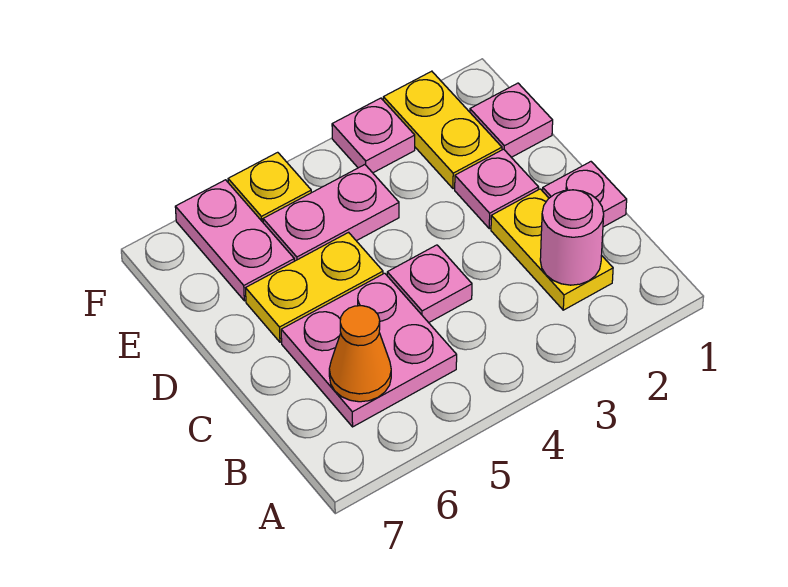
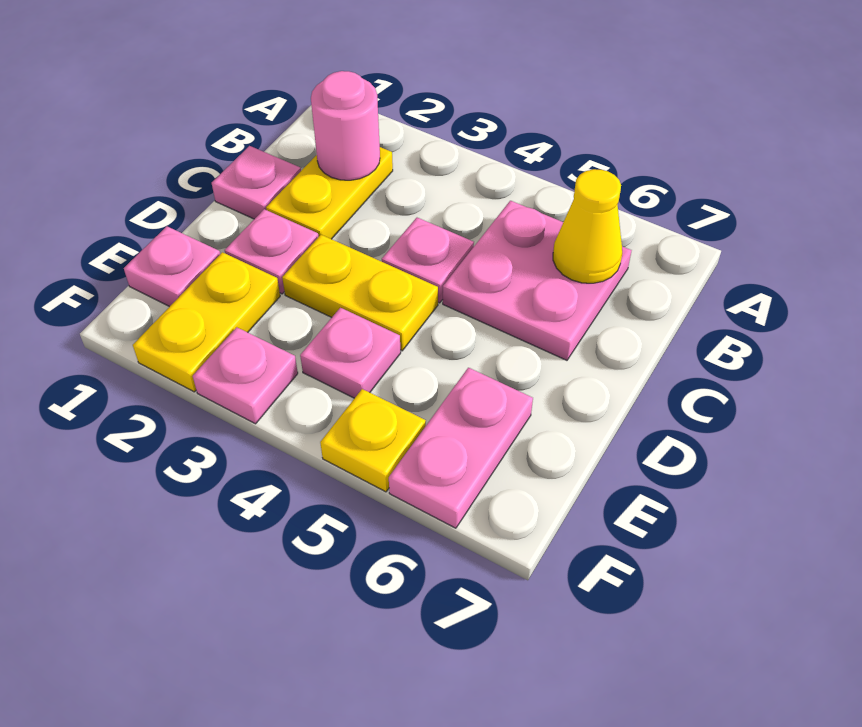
orange cone B6 level 2 -> yellow cone B6 level 2
yellow plate D5:D6 level 1 -> yellow plate D3:D4 level 1
pink plate E4:E5 level 1 -> pink plate E4 level 1

